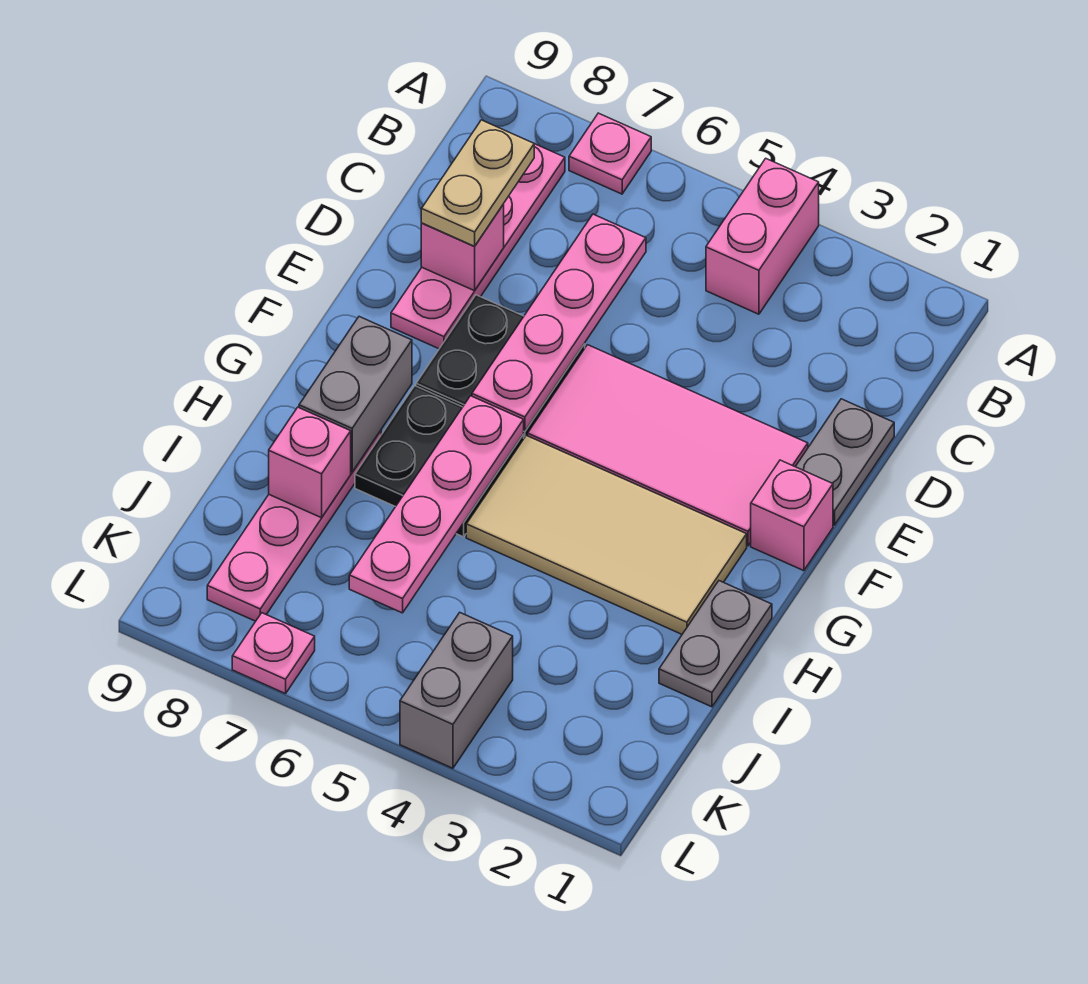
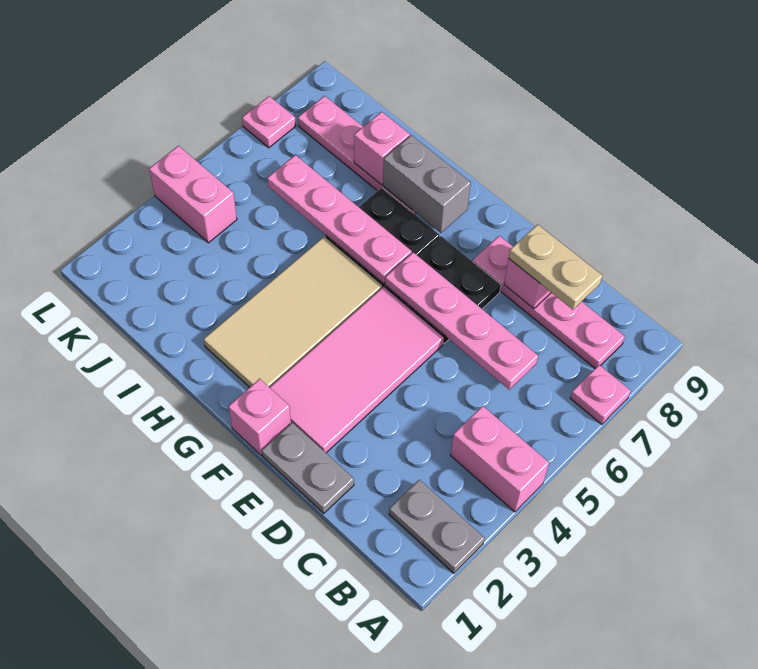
grey plate H1:I1 level 1 -> grey plate A2:B2 level 1
grey brick K4:L4 level 1 -> pink brick K4:L4 level 1

